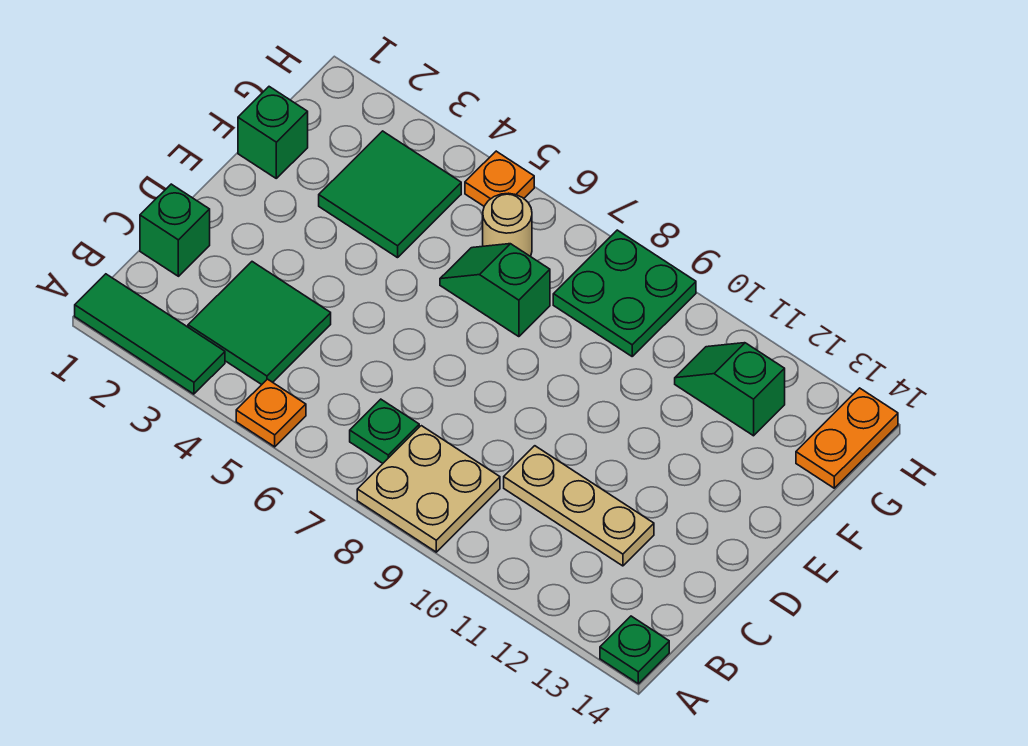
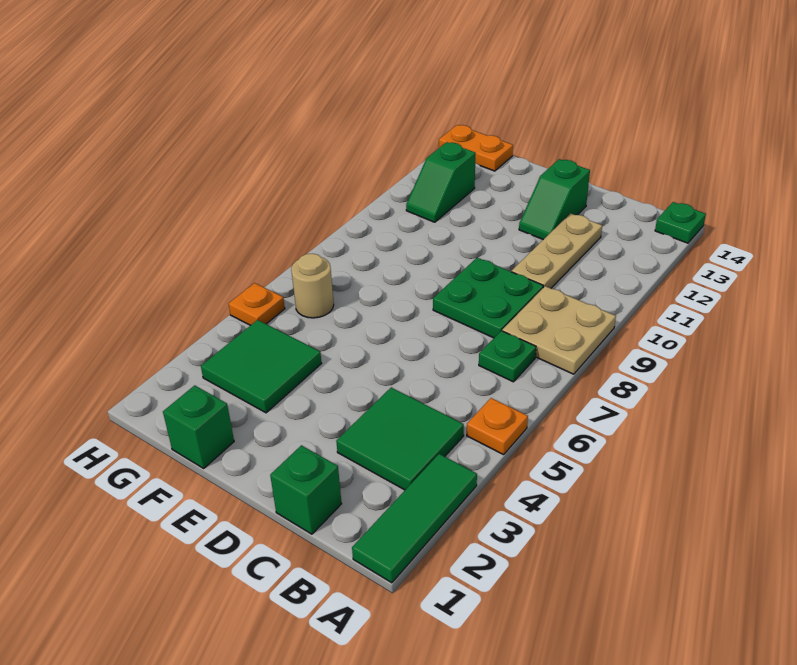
green slope F6:F7 level 1 top 7 -> green slope D12:D13 level 1 top 13
green plate G8:H9 level 1 -> green plate C8:D9 level 1

